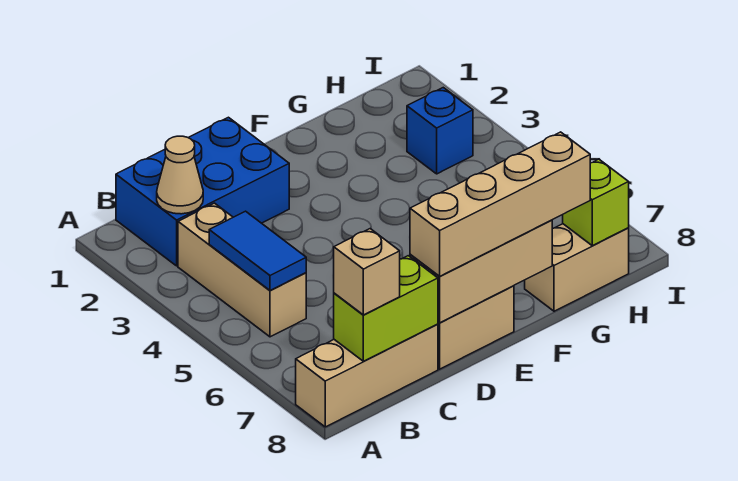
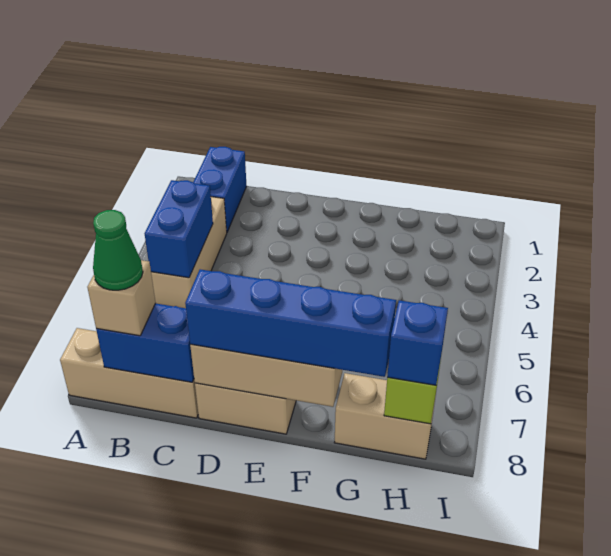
blue brick B1:D2 level 1 -> blue brick B1:B2 level 1
tan cone B2 level 2 -> none
blue tile B4:B5 level 2 -> blue brick B4:B5 level 2
lime brick B8:C8 level 2 -> blue brick B8:C8 level 2
none -> green cone B8 level 4
tan brick D8:G8 level 3 -> blue brick D8:G8 level 3
blue brick H3 level 1 -> blue brick H8 level 3

